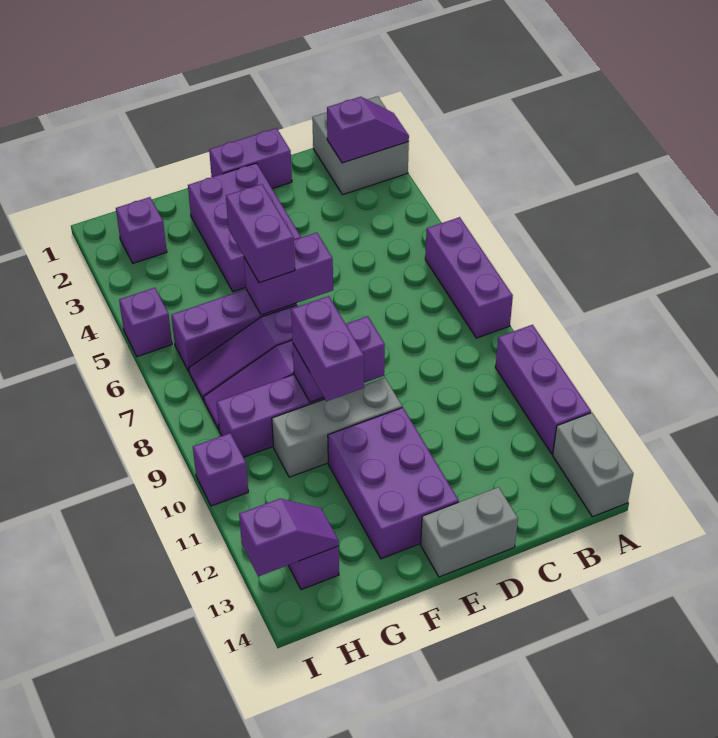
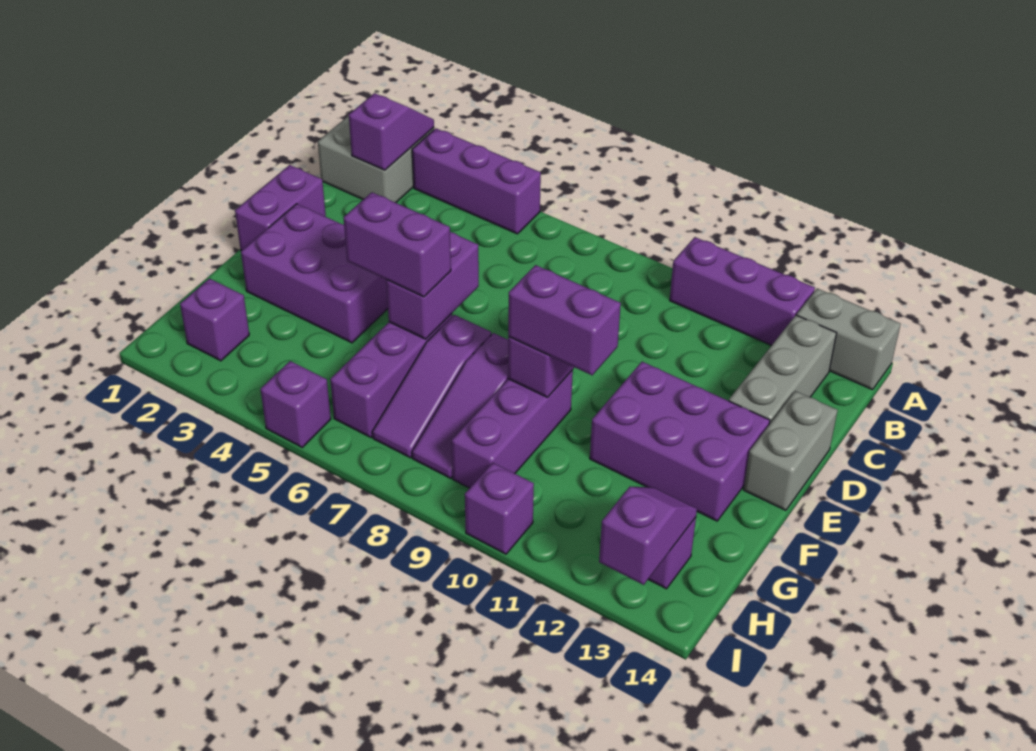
purple brick A6:A8 level 1 -> purple brick A3:A5 level 1
grey brick E10:G10 level 1 -> grey brick B13:D13 level 1

